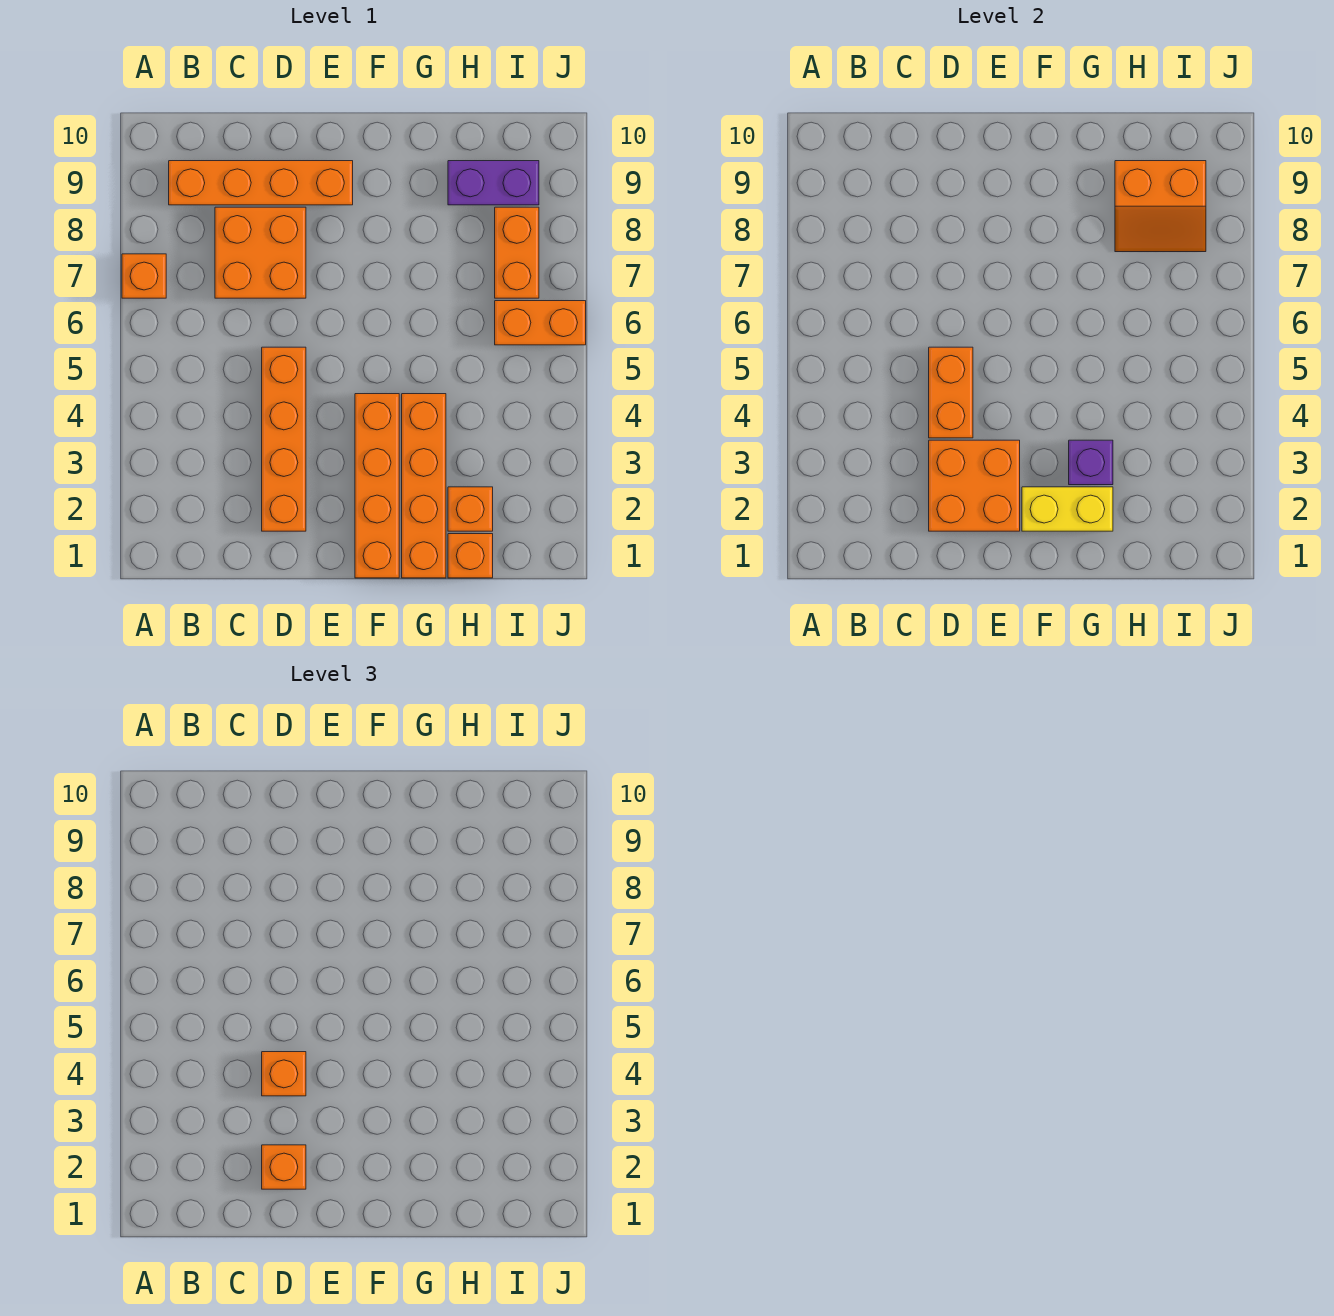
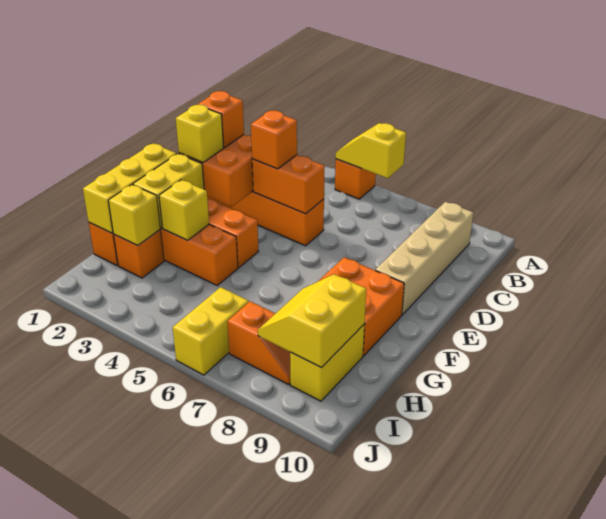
none -> yellow slope A5:A6 level 2 top 6
orange brick A7 level 1 -> orange brick A5 level 1
orange brick B9:E9 level 1 -> tan brick B9:E9 level 1
orange brick C7:D8 level 1 -> orange brick F8:G9 level 1
none -> yellow brick E2 level 3
none -> yellow brick F1:H1 level 2
purple brick G3 level 2 -> yellow brick G3 level 2
none -> yellow brick H2 level 2
orange slope H8:I9 level 2 top 9 -> yellow slope H8:I9 level 2 top 9
purple brick H9:I9 level 1 -> yellow brick H9:I9 level 1
orange brick I6:J6 level 1 -> yellow brick I6:J6 level 1
orange brick I7:I8 level 1 -> orange slope I7:I8 level 1 top 7

